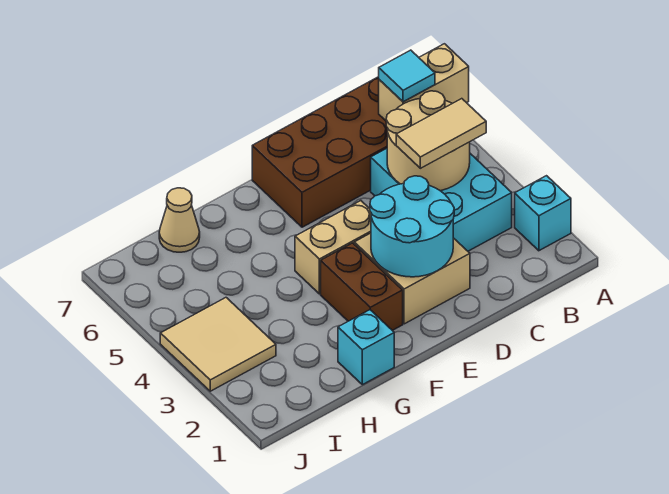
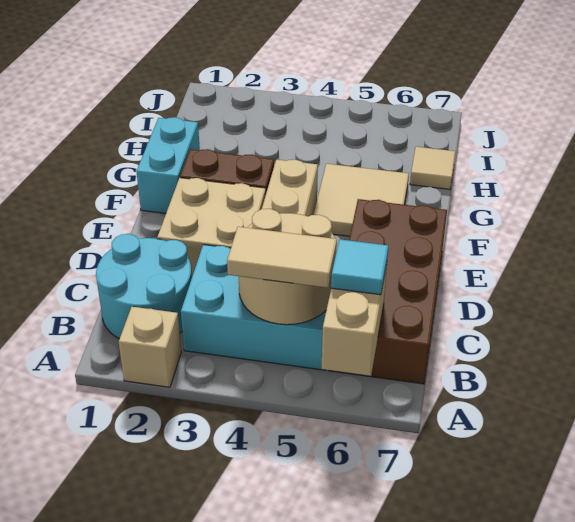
cyan brick A2 level 1 -> tan brick A2 level 1
tan tile B4:C4 level 3 -> tan tile B4:B5 level 3
cyan round brick D2:E3 level 2 -> cyan round brick B1:C2 level 1
cyan brick G1 level 1 -> cyan brick F1:G1 level 1
tan cone H7 level 1 -> tan tile H7 level 1
tan tile I3:J4 level 1 -> tan tile F5:G6 level 1

